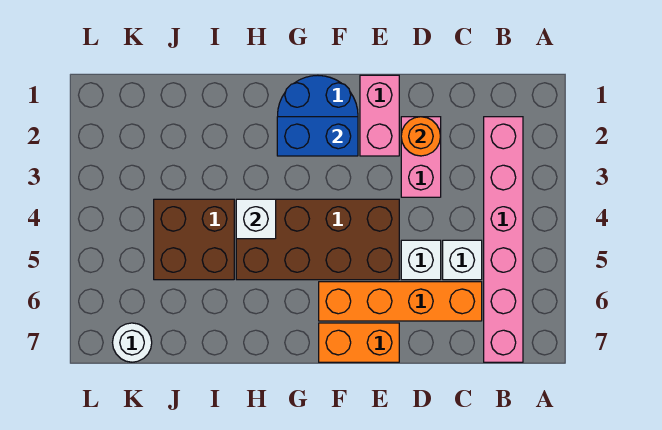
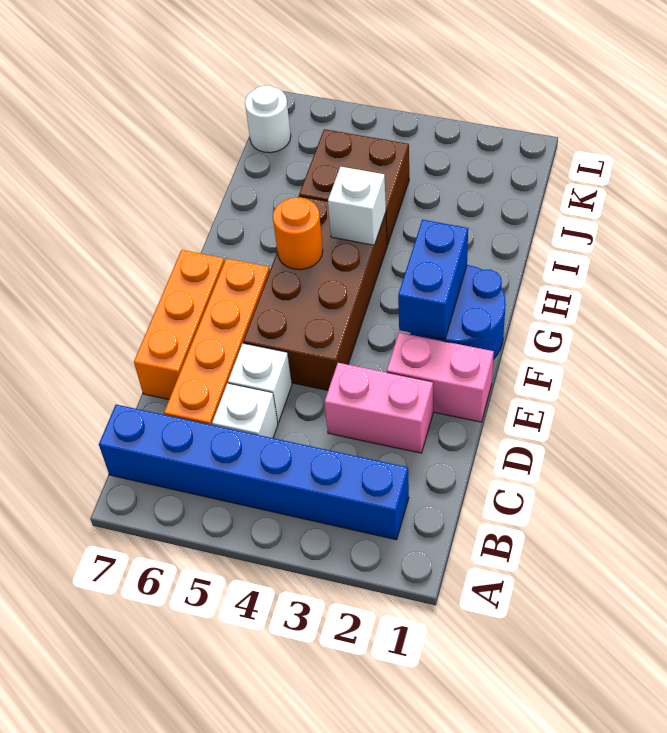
pink brick B2:B7 level 1 -> blue brick B2:B7 level 1
orange round brick D2 level 2 -> orange round brick G5 level 2
orange brick E7:F7 level 1 -> orange brick D7:F7 level 1

